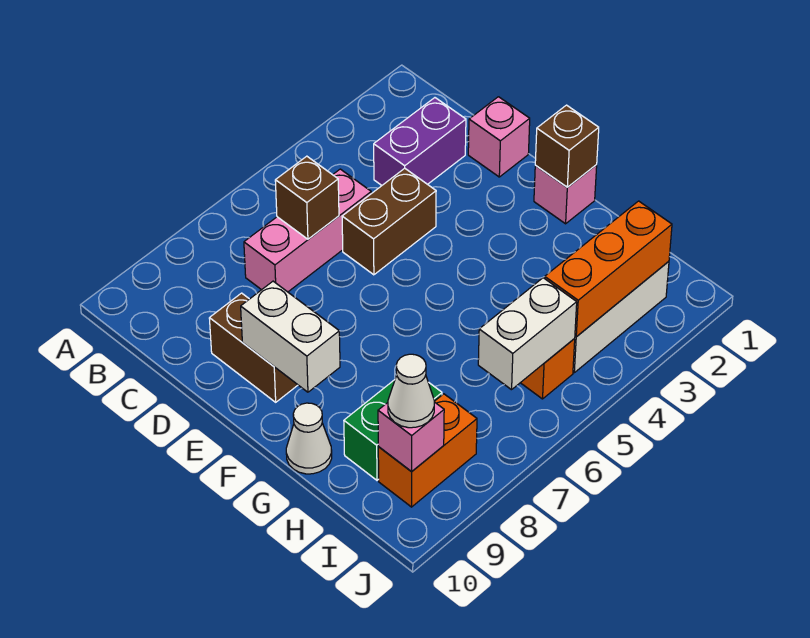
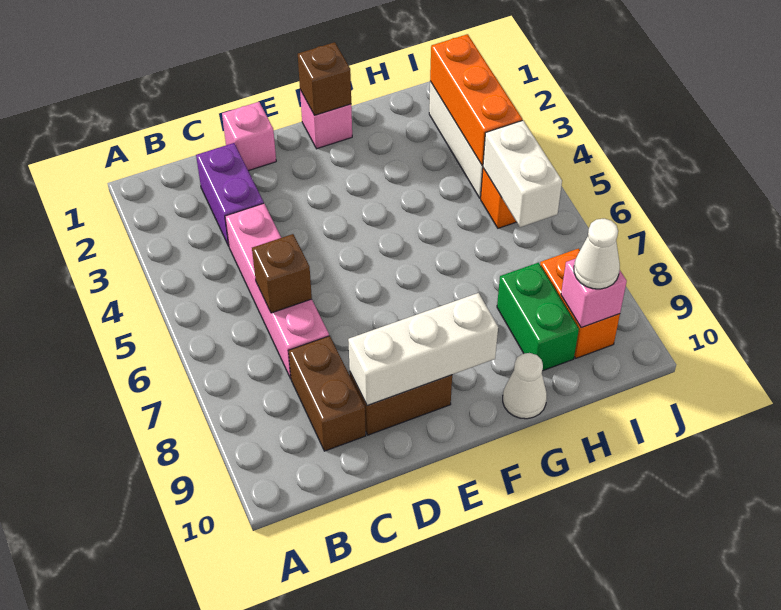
pink brick C5:C7 level 1 -> pink brick C4:C7 level 1
brown brick D4:D5 level 1 -> brown brick C8:C9 level 1
white brick E9:F9 level 2 -> white brick D9:F9 level 2

